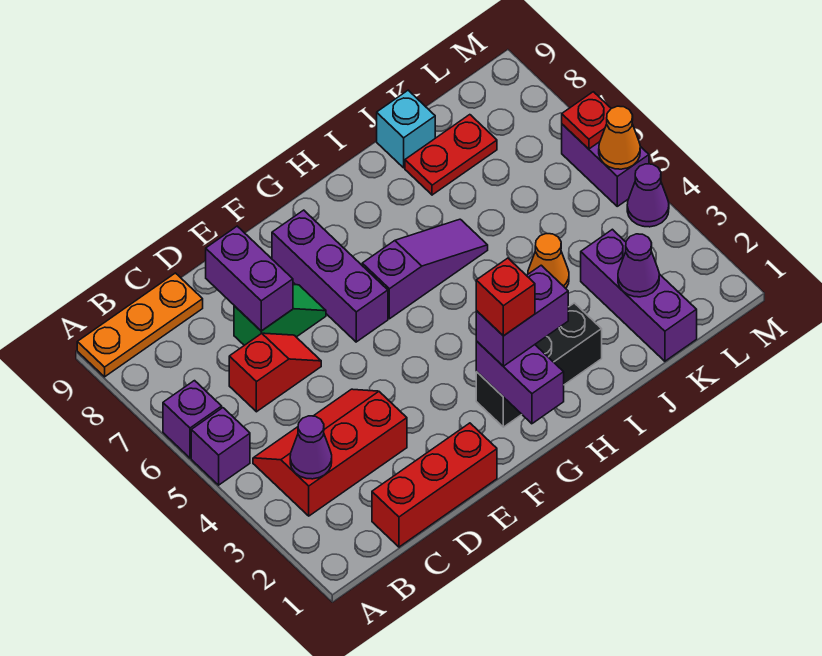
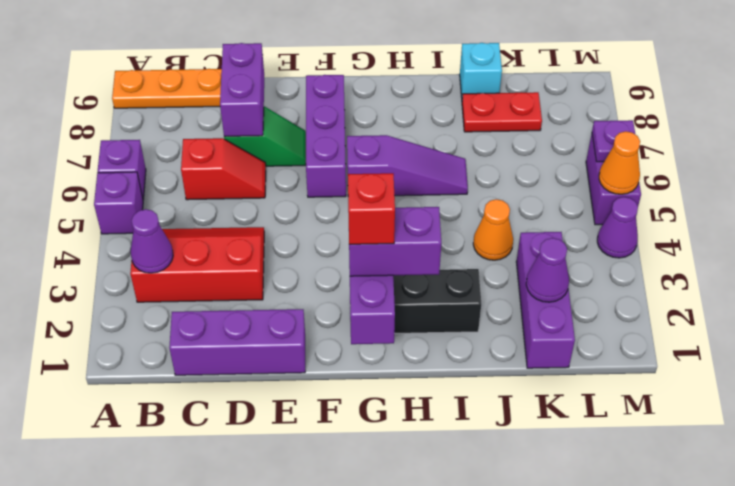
red brick C1:E1 level 1 -> purple brick C1:E1 level 1
red plate M6 level 2 -> purple plate M6 level 2

